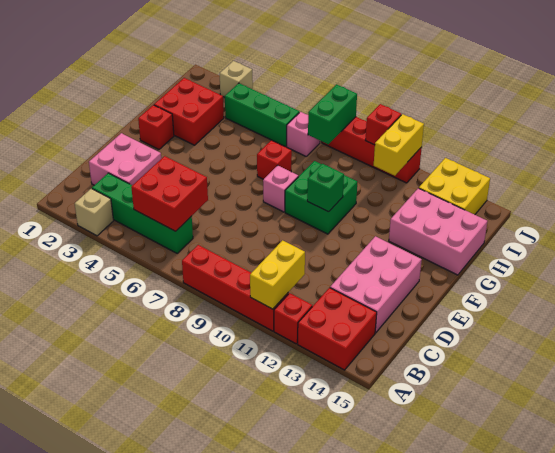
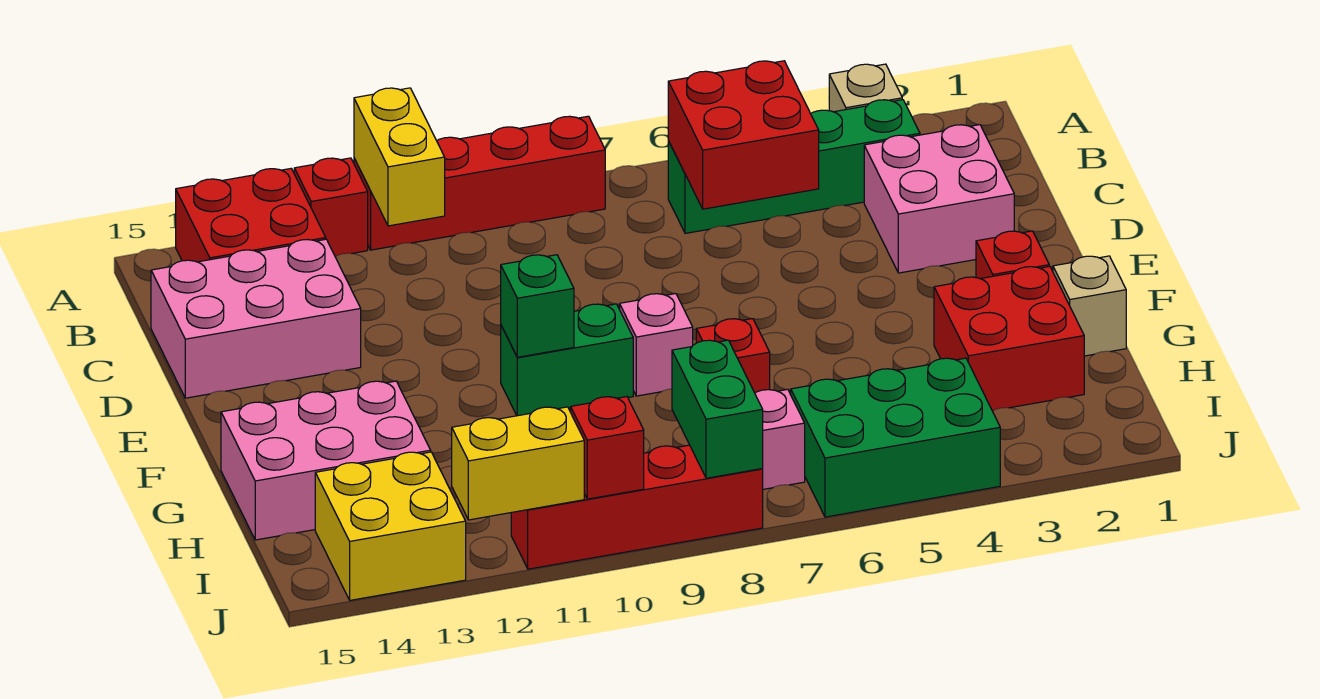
pink brick C13:E14 level 1 -> pink brick C13:D15 level 1
green brick F9:G10 level 1 -> green brick F9:F10 level 1
green brick I4:I6 level 1 -> green brick I4:J6 level 1
yellow brick I11:J11 level 2 -> yellow brick J11:J12 level 2
tan brick J3 level 1 -> tan brick G1 level 1

